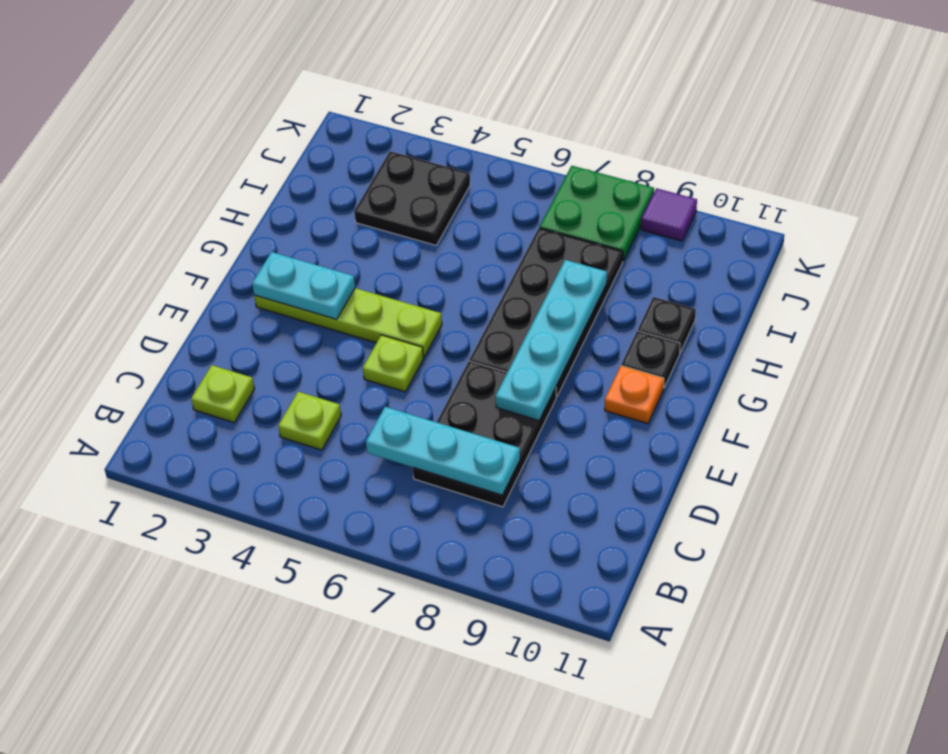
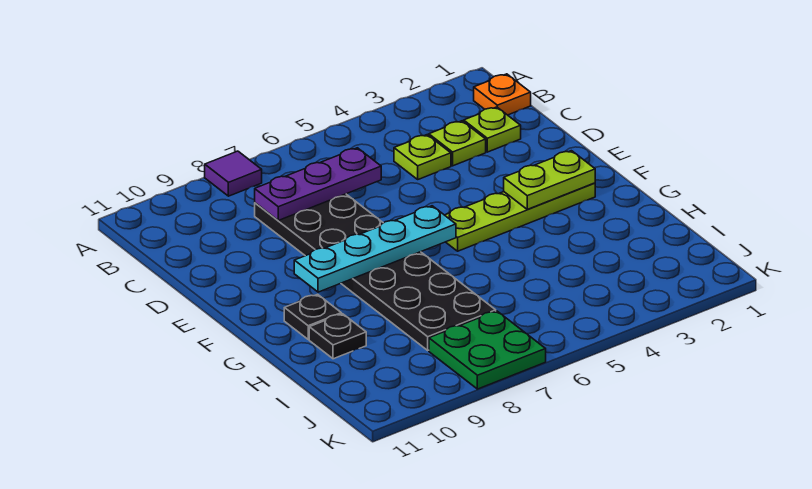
cyan plate C6:C8 level 2 -> purple plate C6:C8 level 2
lime plate E5 level 1 -> lime plate C3 level 1
cyan plate E8:H8 level 2 -> cyan plate F6:F9 level 2
cyan plate F2:F3 level 2 -> lime plate F2:F3 level 2
orange plate F10 level 1 -> orange plate B1 level 1
black plate I3:J4 level 1 -> none
purple tile K9 level 1 -> purple tile A8 level 1

